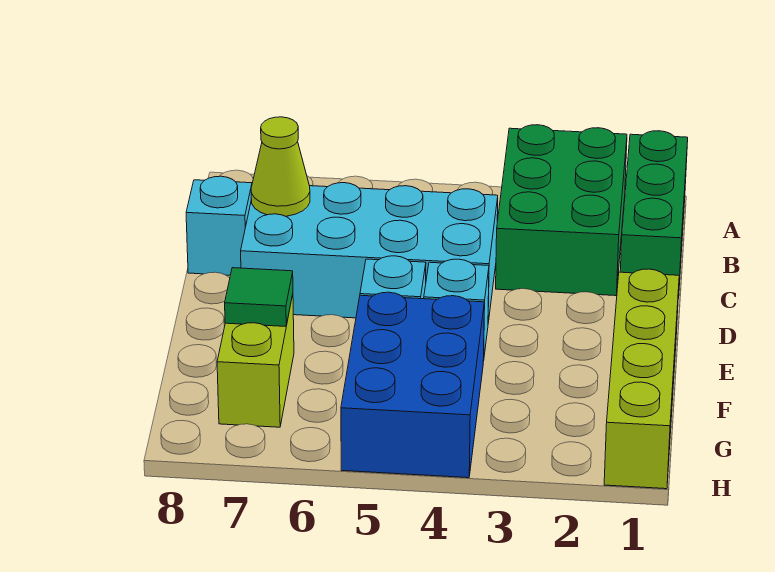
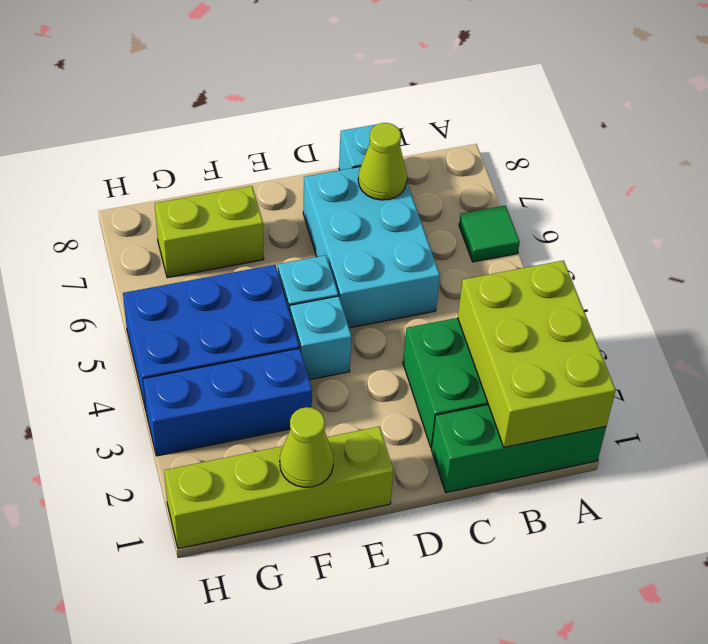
none -> lime brick A1:B3 level 2
cyan brick C4:D7 level 1 -> cyan brick C5:D7 level 1
none -> lime cone F1 level 2
none -> blue brick F3:H3 level 1
green tile F7 level 2 -> green tile A6 level 1

